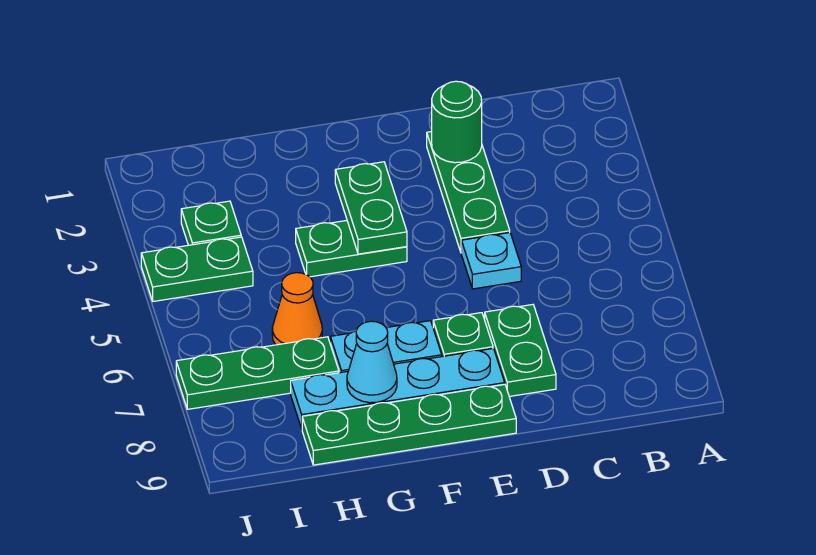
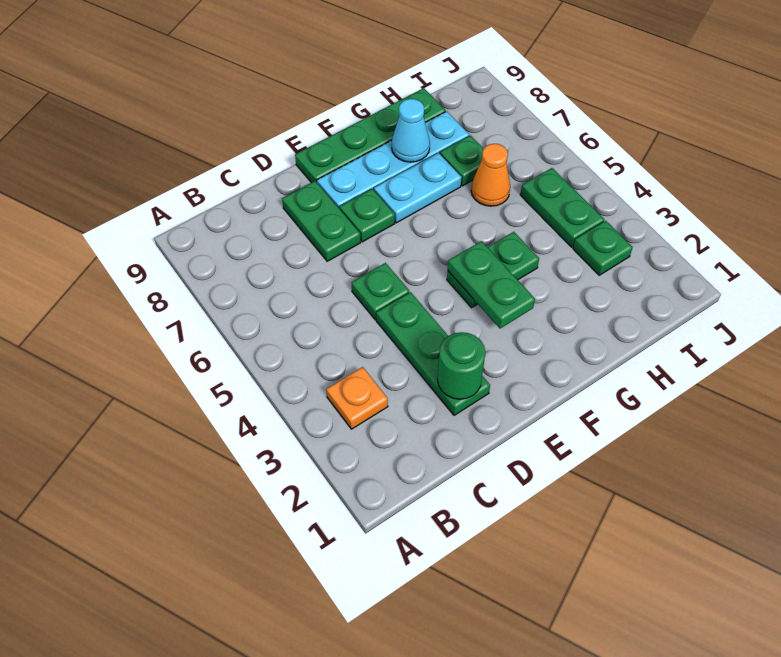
none -> orange plate B3 level 1
cyan plate D5 level 1 -> green plate D5 level 1
green plate H7:J7 level 1 -> green plate H7 level 1
green plate I4:J4 level 1 -> green plate I4:I5 level 1

